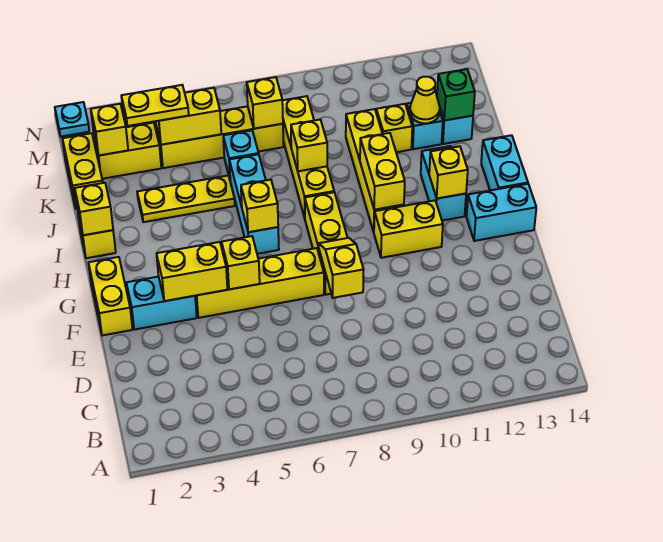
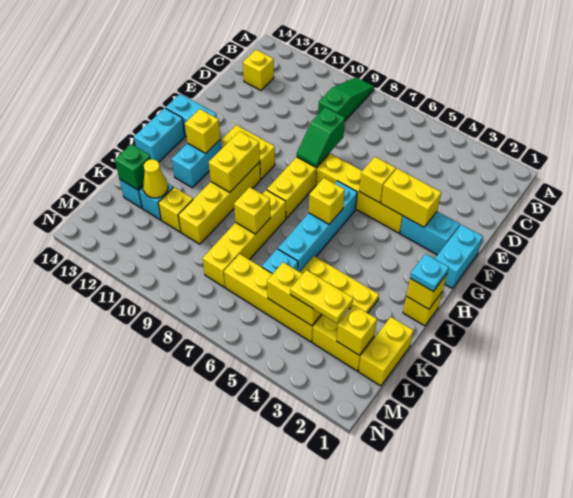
none -> green slope A9:C9 level 1 top C
yellow slope E8:F8 level 2 top E -> green slope E8:F8 level 2 top E
yellow brick F1:G1 level 1 -> cyan brick F1:G1 level 1
cyan brick H6:J6 level 1 -> cyan brick G6:J6 level 1
yellow brick L7 level 2 -> yellow brick C13 level 1
cyan plate N1 level 1 -> cyan plate I1 level 3

